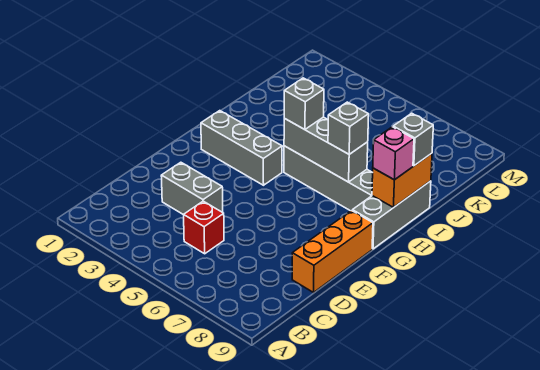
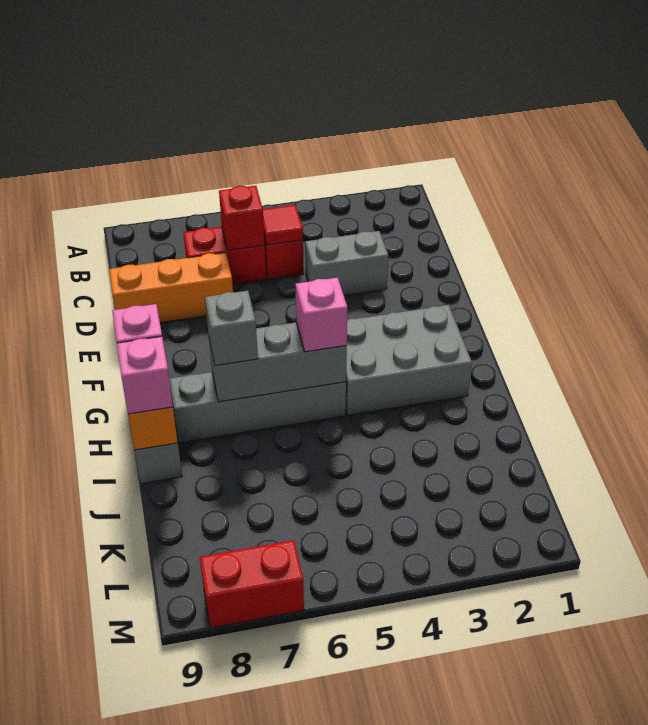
none -> red tile C5 level 2
none -> red brick C6:C7 level 1
none -> red brick C6 level 2
orange brick D9:F9 level 1 -> orange brick D7:D9 level 1
grey brick G2:G4 level 1 -> grey brick G2:H4 level 1
grey brick H5 level 3 -> pink brick H5 level 3
grey brick I9 level 3 -> pink brick I9 level 3
none -> red brick M7:M8 level 1

